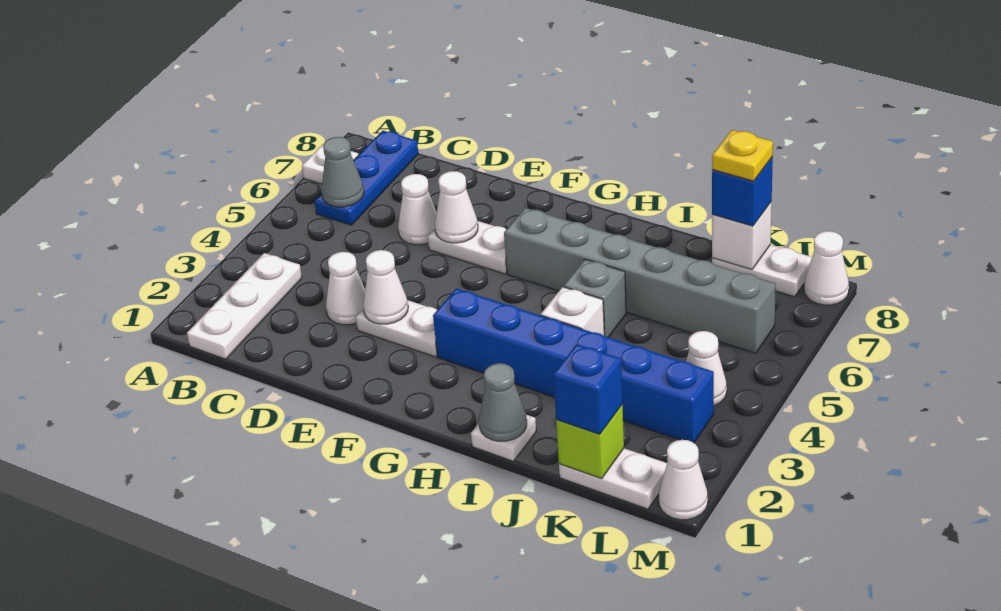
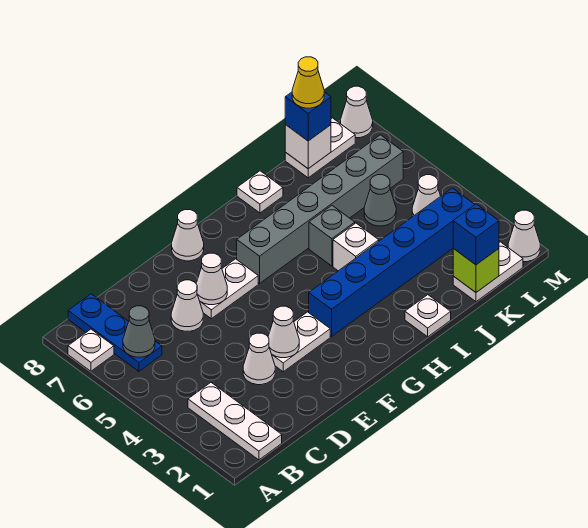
none -> white cone F8 level 1
grey cone I1 level 2 -> grey cone K5 level 1
none -> white plate I8 level 1
yellow plate K8 level 4 -> yellow cone K8 level 4

